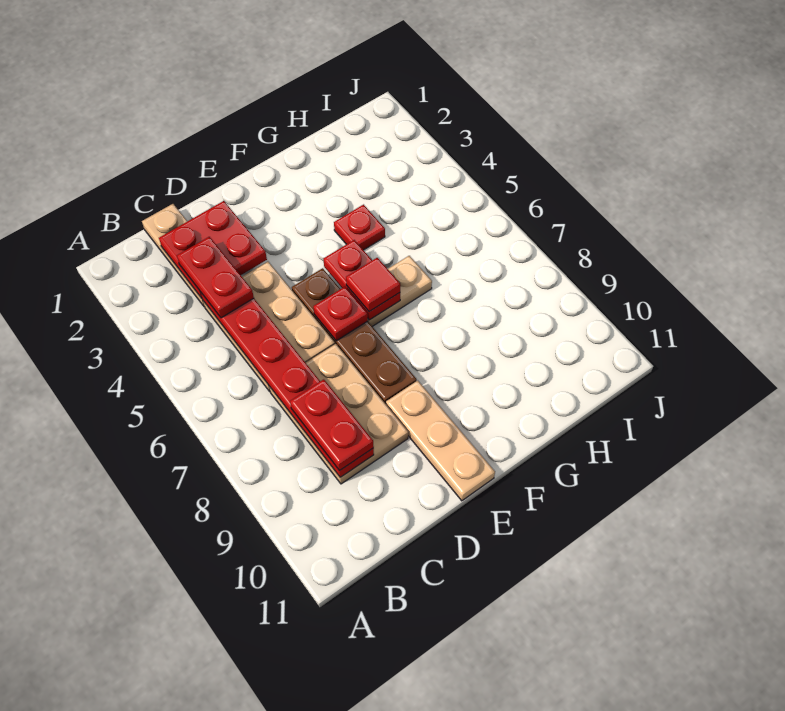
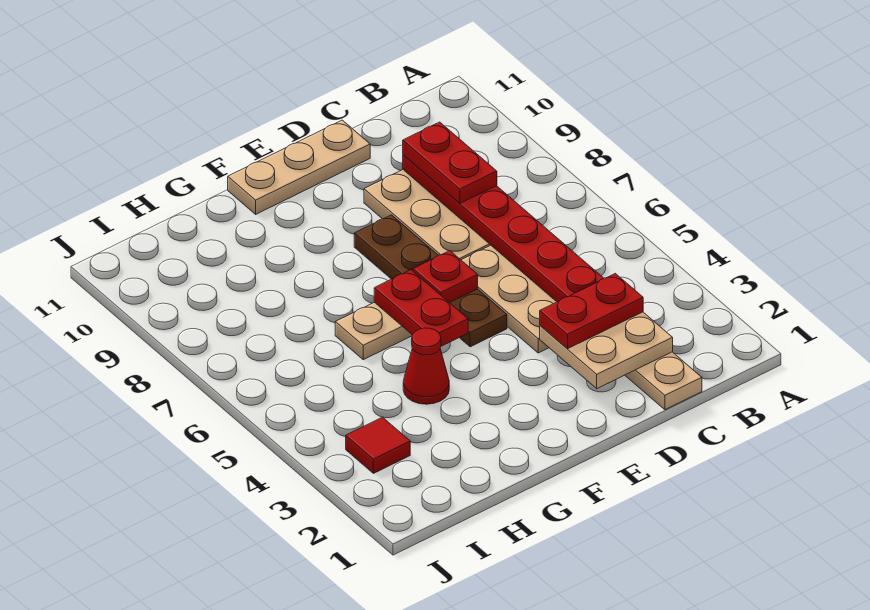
red plate C2:D3 level 2 -> tan plate C2:D3 level 2
red plate C3:C4 level 3 -> red plate C3:D3 level 3
tan plate E9:E11 level 1 -> tan plate D11:F11 level 1
red tile F6 level 3 -> red tile I3 level 1
red plate G4 level 1 -> red cone G4 level 1

